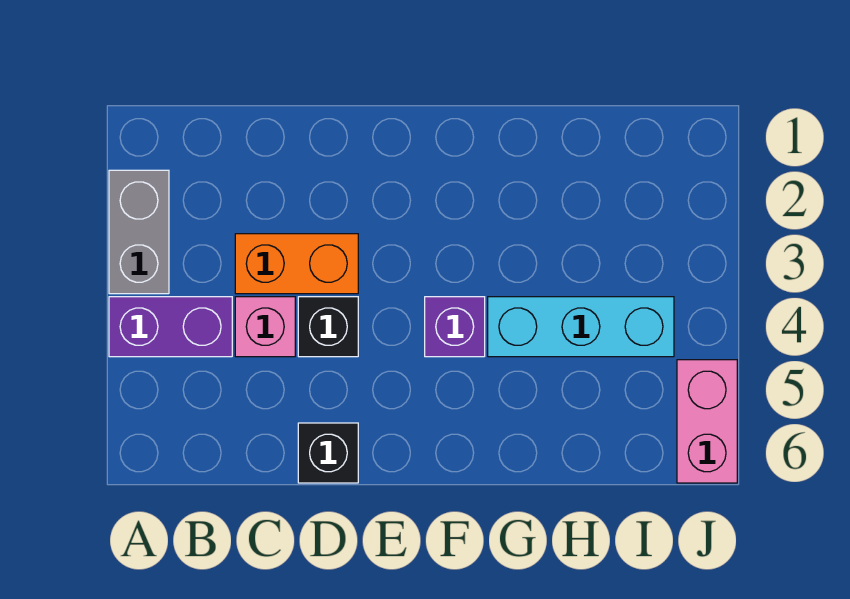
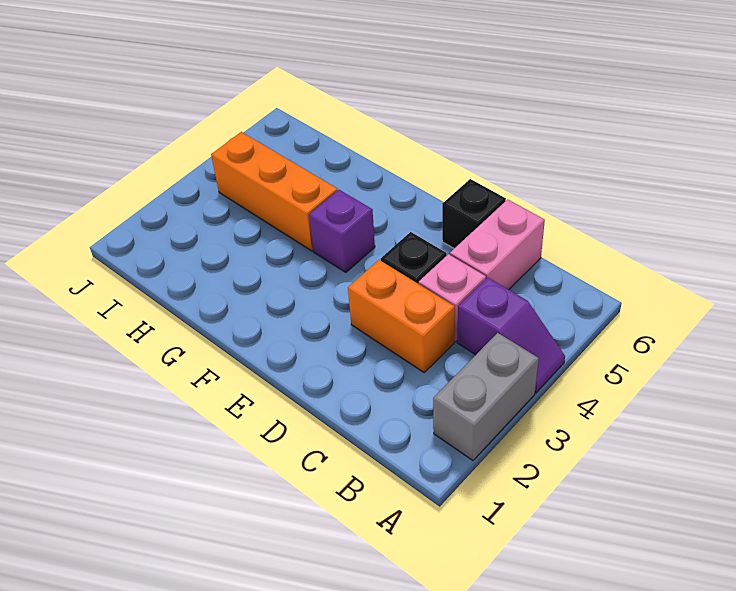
purple brick A4:B4 level 1 -> purple slope A4:B4 level 1 top B
cyan brick G4:I4 level 1 -> orange brick G4:I4 level 1
pink brick J5:J6 level 1 -> pink brick C5:C6 level 1

